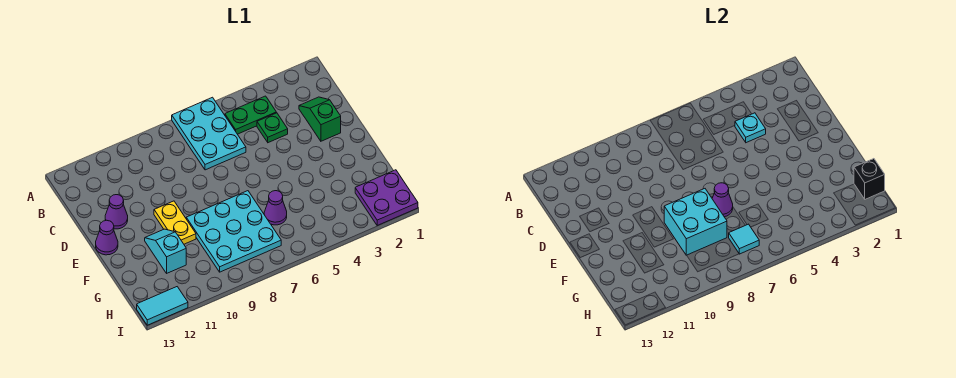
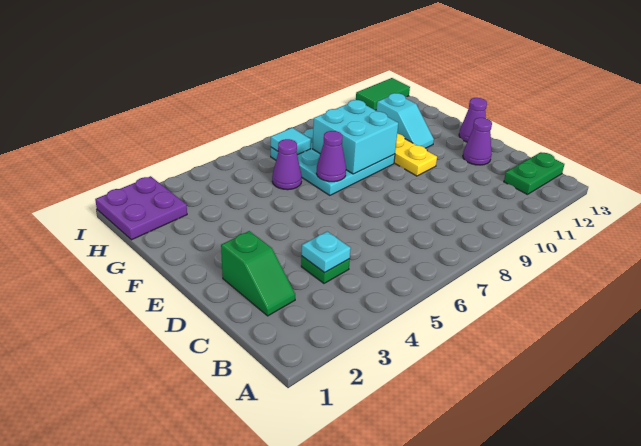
cyan plate A6:C7 level 1 -> none
green plate B4:B5 level 1 -> green plate B12:B13 level 1
black brick H1 level 2 -> none
cyan tile I12:I13 level 1 -> green tile I12:I13 level 1

